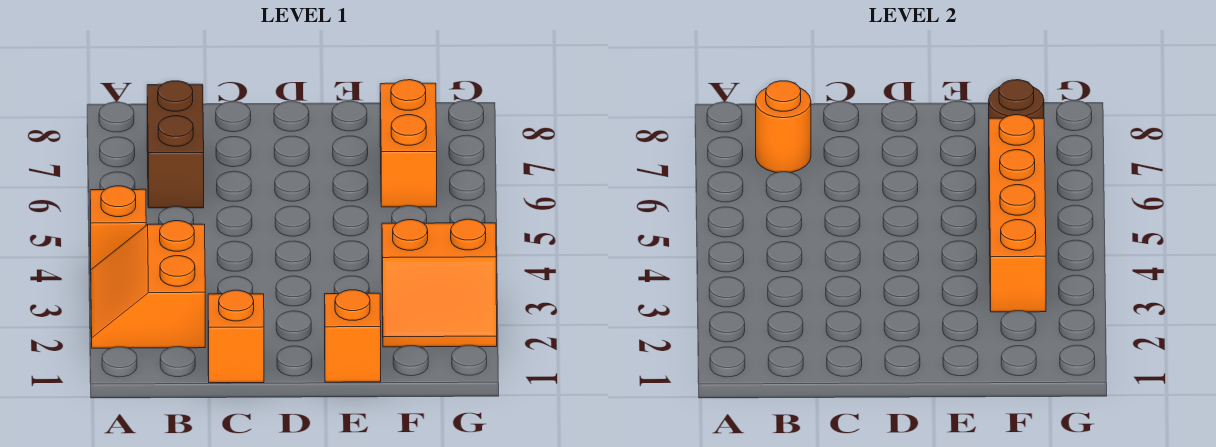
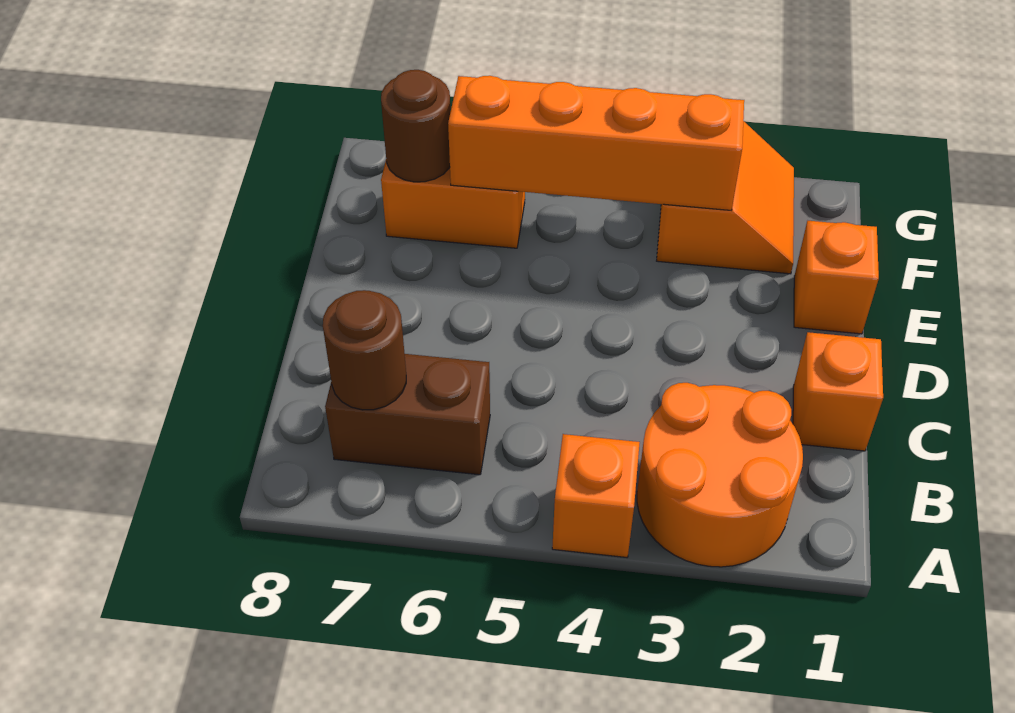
orange slope A2:B3 level 1 top B -> orange round brick A2:B3 level 1
orange round brick B7 level 2 -> brown round brick B7 level 2

